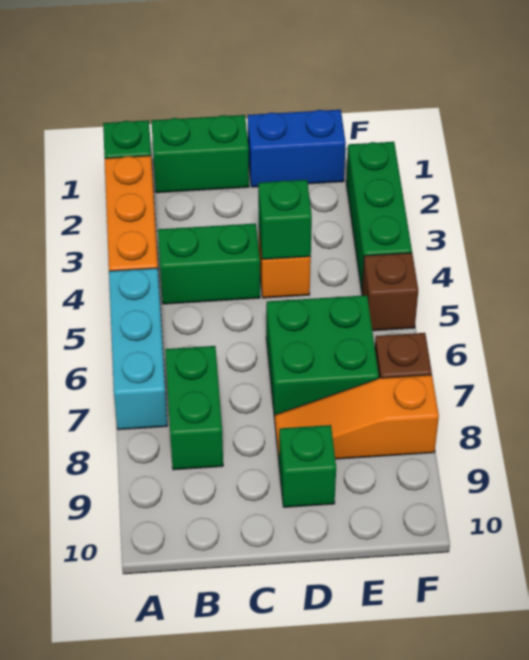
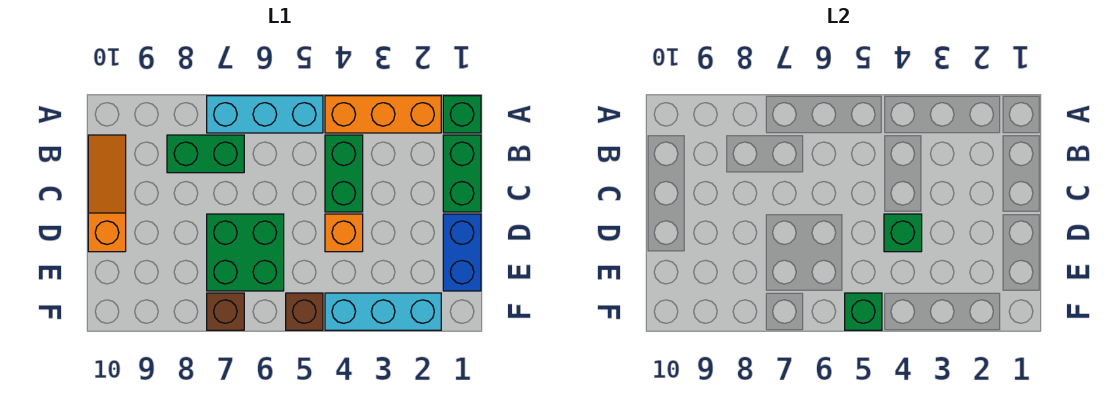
orange slope D8:F8 level 1 top F -> orange slope B10:D10 level 1 top D
green brick D9 level 1 -> green brick F5 level 2
green brick F2:F4 level 1 -> cyan brick F2:F4 level 1

